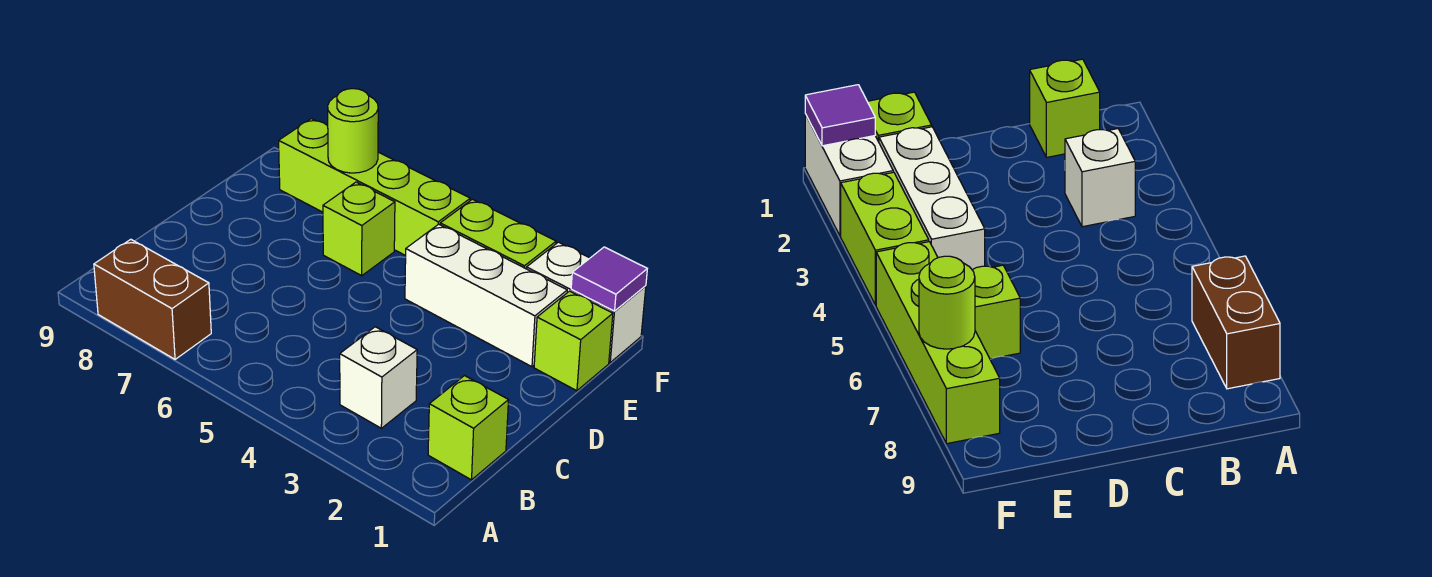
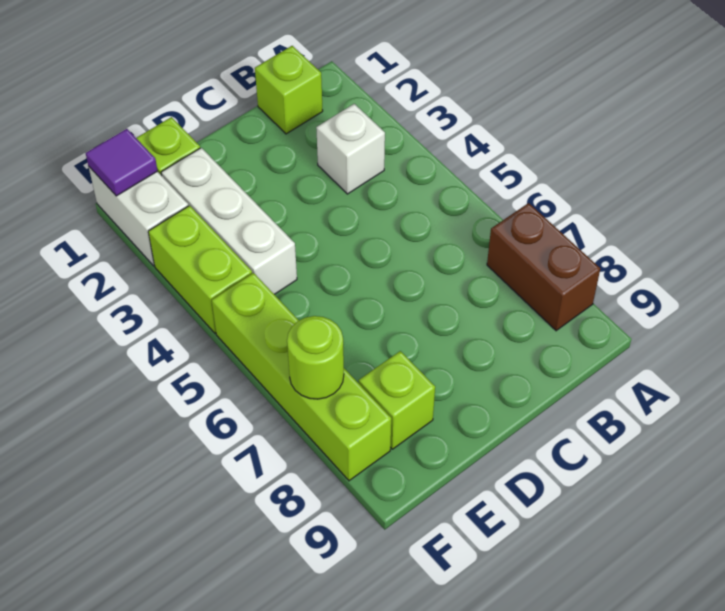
lime brick E6 level 1 -> lime brick E8 level 1

